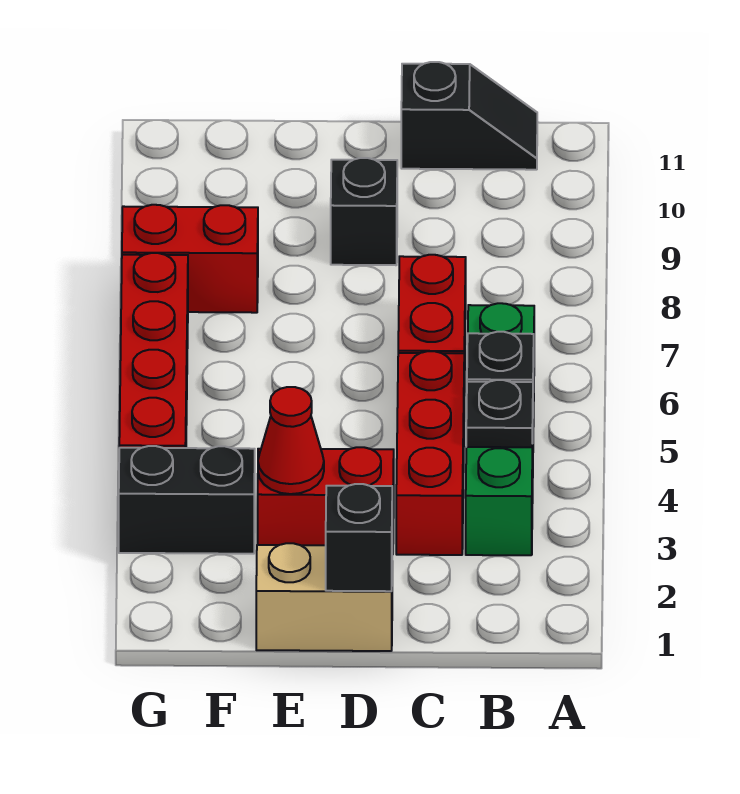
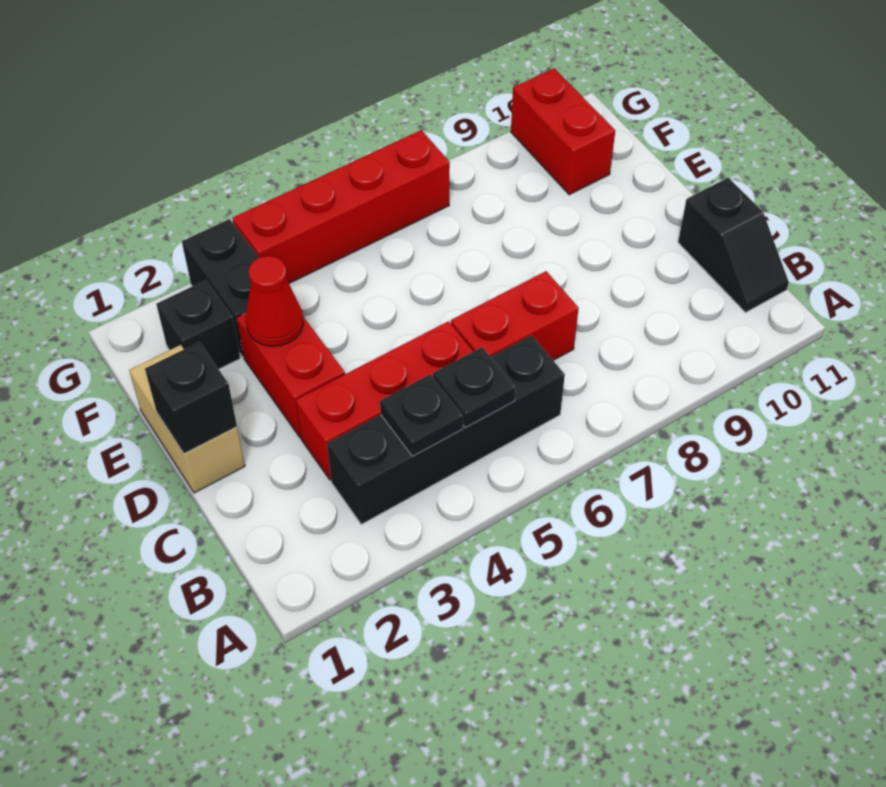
green brick B3:B6 level 1 -> black brick B3:B6 level 1
black brick D9 level 1 -> black brick F2 level 1
red brick F8:G8 level 1 -> red brick F10:G10 level 1

